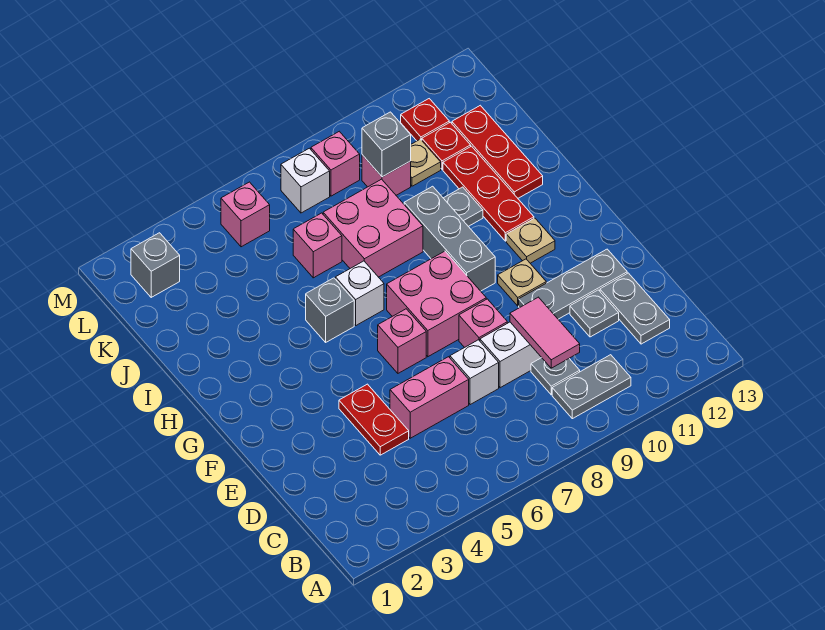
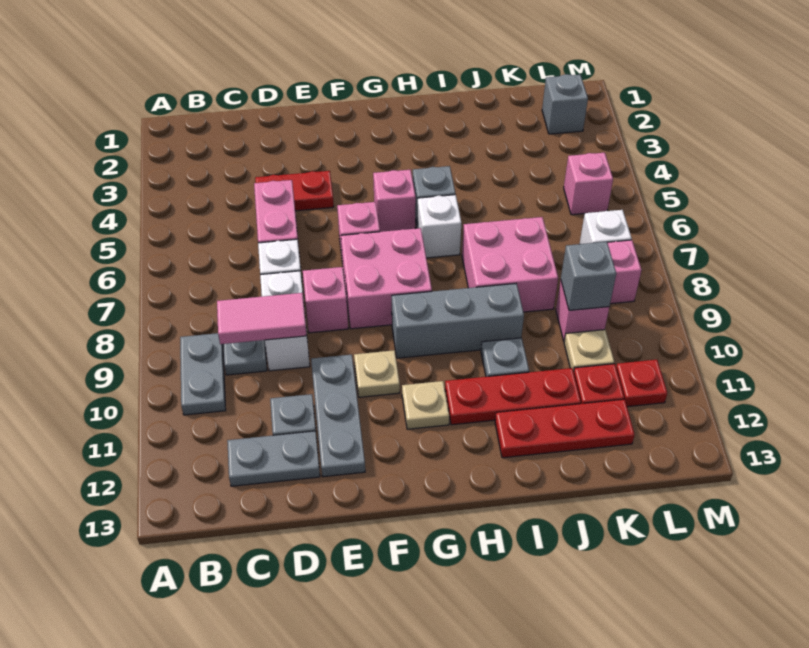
pink brick J6 level 1 -> pink brick G5 level 1

